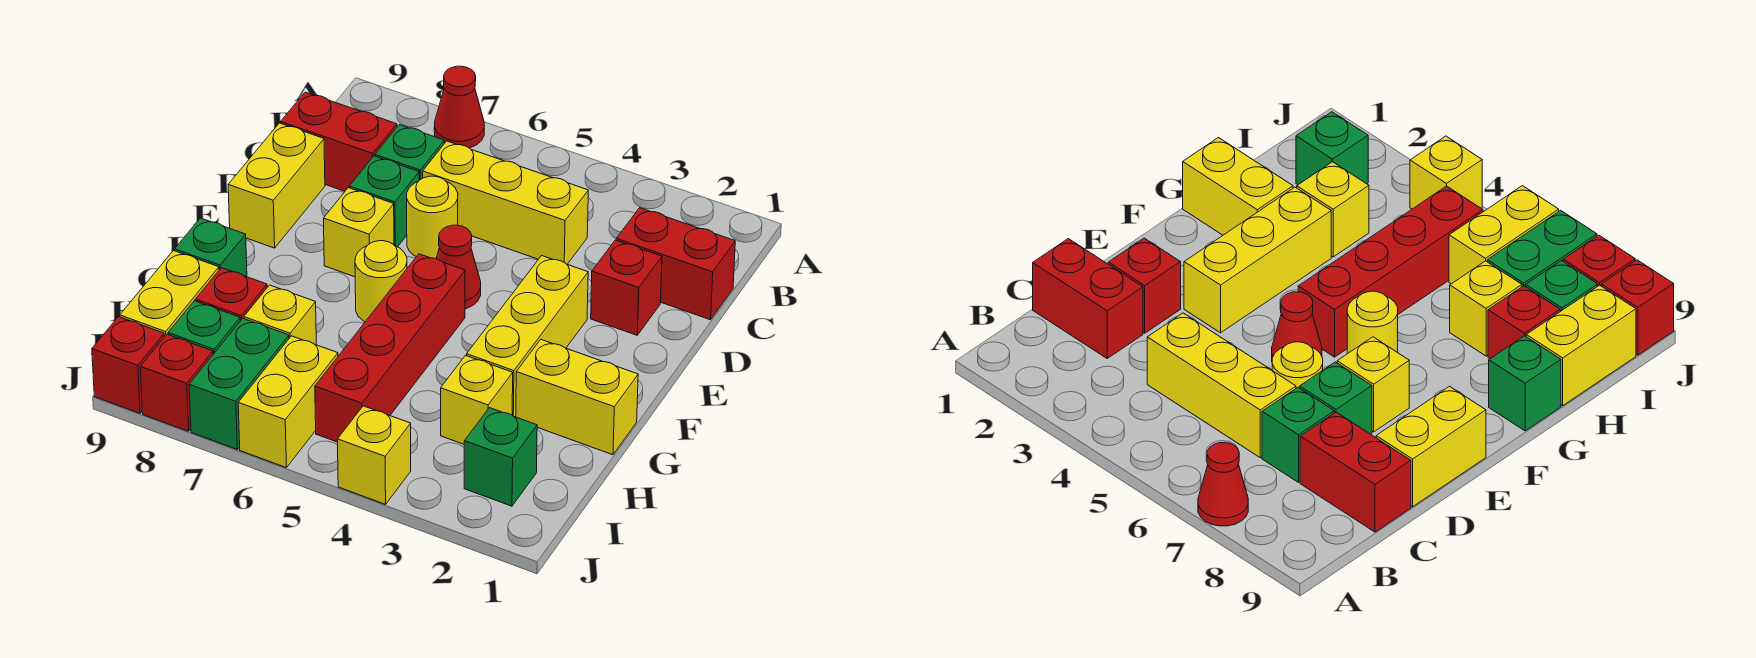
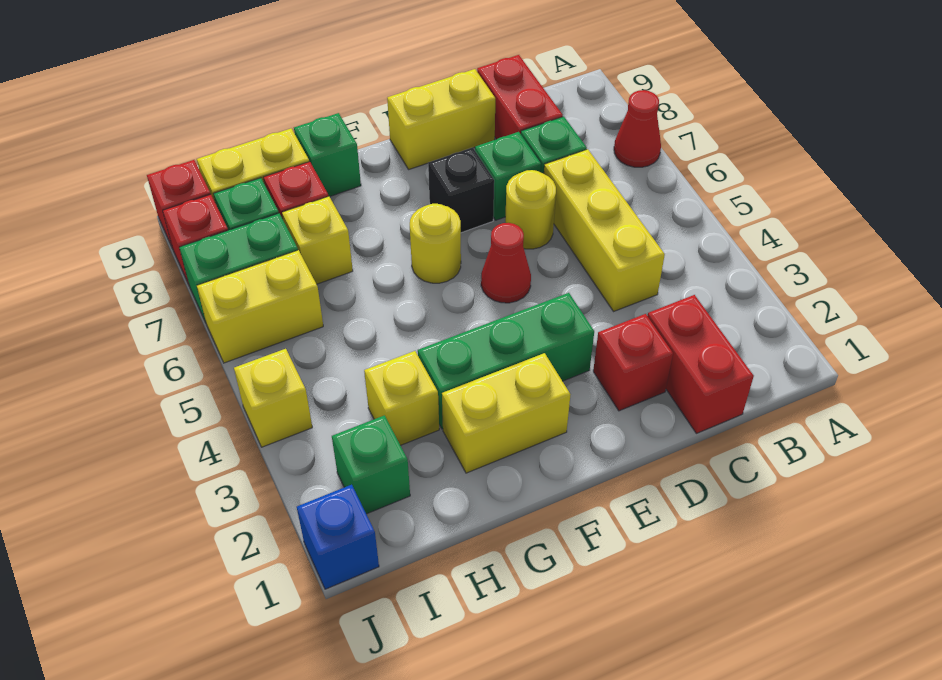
yellow brick E3:G3 level 1 -> green brick E3:G3 level 1
yellow brick E7 level 1 -> black brick E7 level 1
red brick F5:I5 level 1 -> none
yellow brick G1:G2 level 1 -> yellow brick F2:G2 level 1
none -> blue brick J1 level 1

